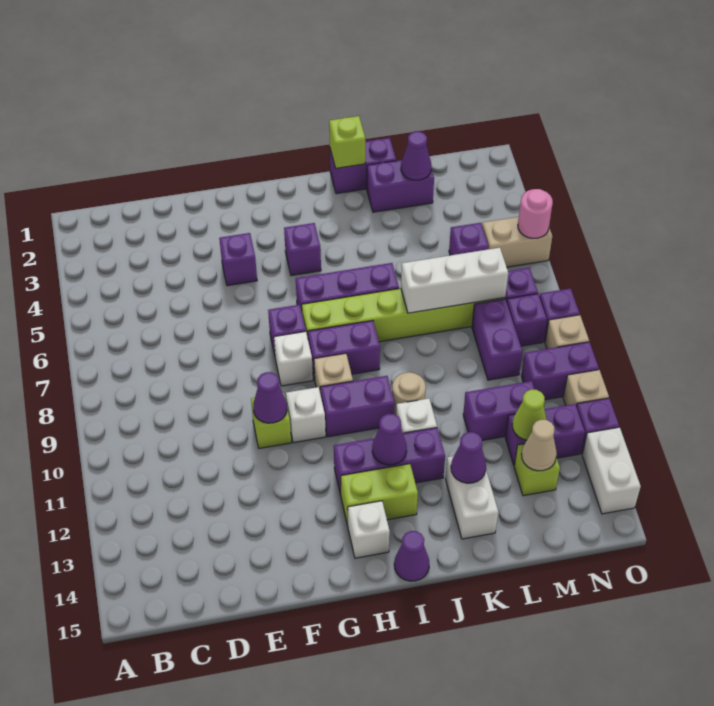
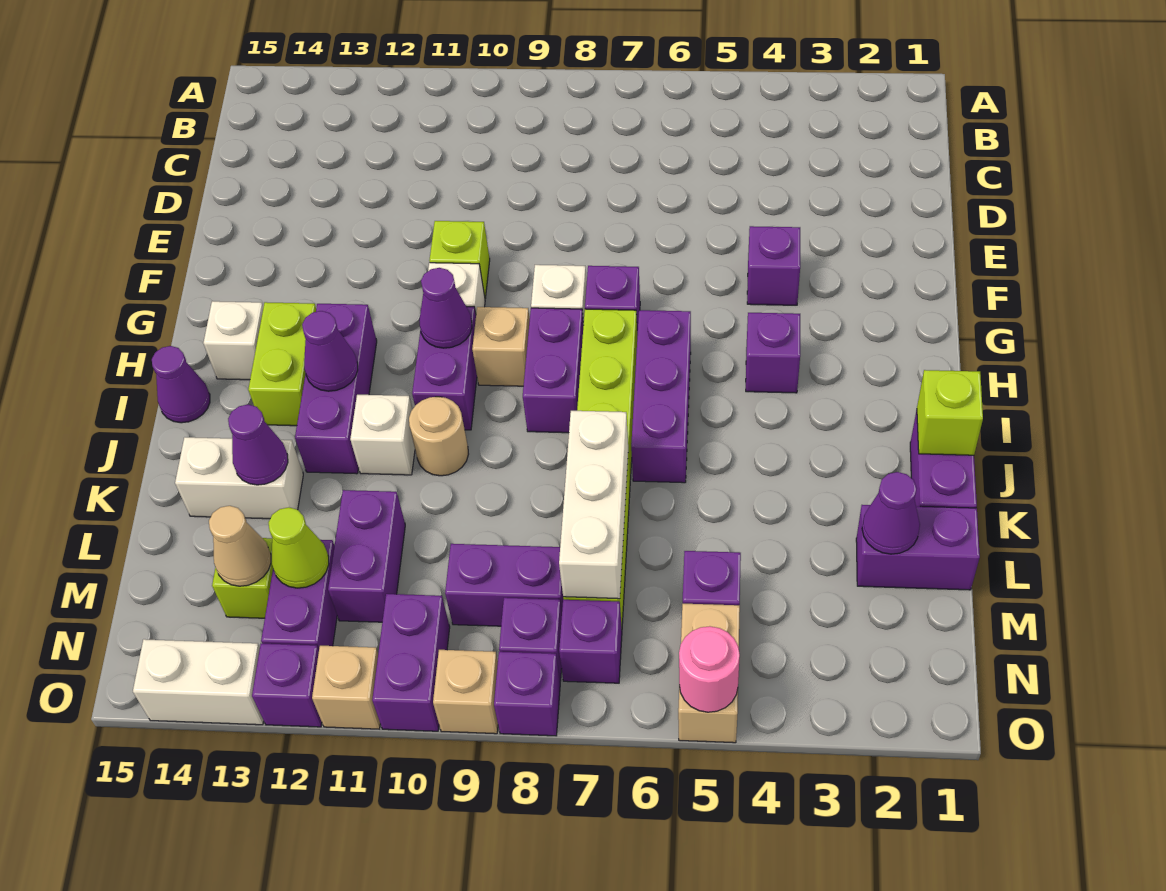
purple cone F10 level 2 -> purple cone H10 level 2
purple brick K2:L2 level 1 -> purple brick L1:L2 level 1

